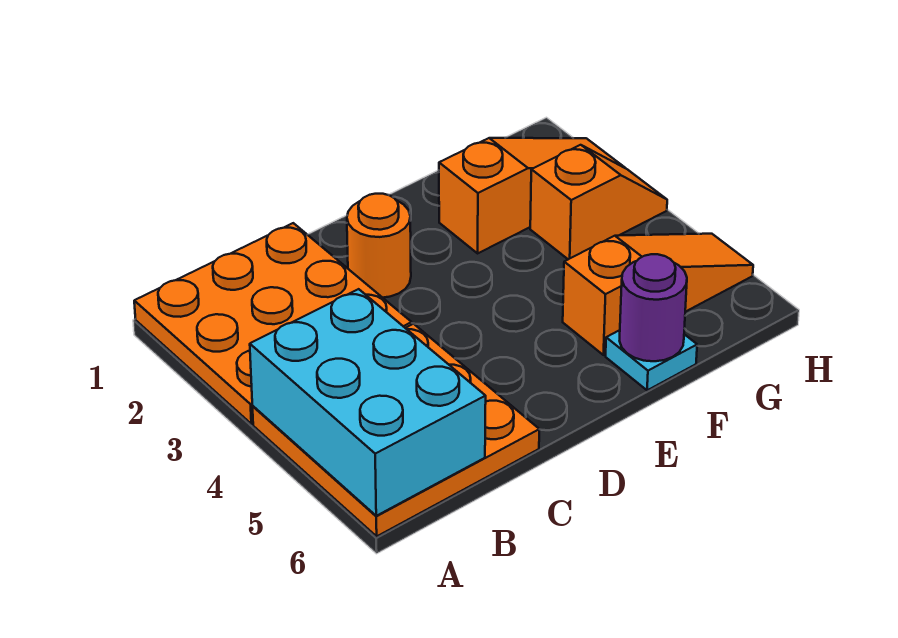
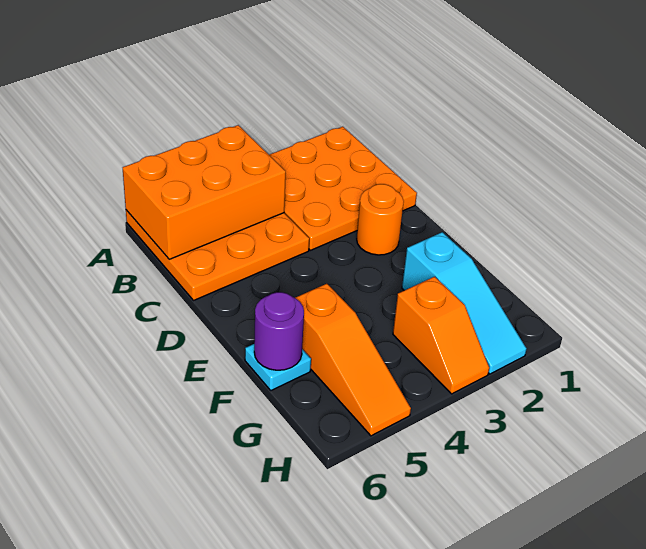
cyan brick A4:B6 level 2 -> orange brick A4:B6 level 2
orange slope F2:H2 level 1 top F -> cyan slope F2:H2 level 1 top F

